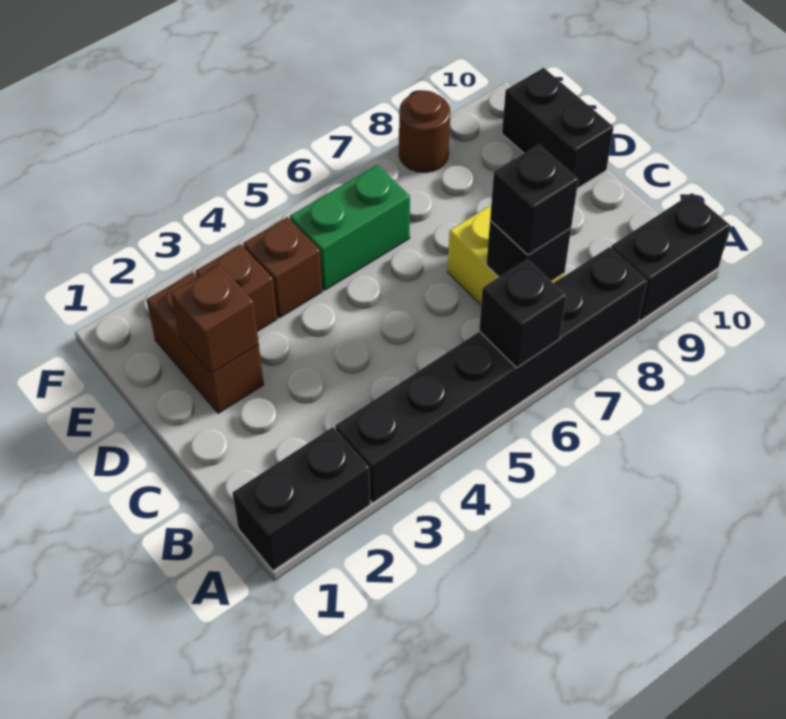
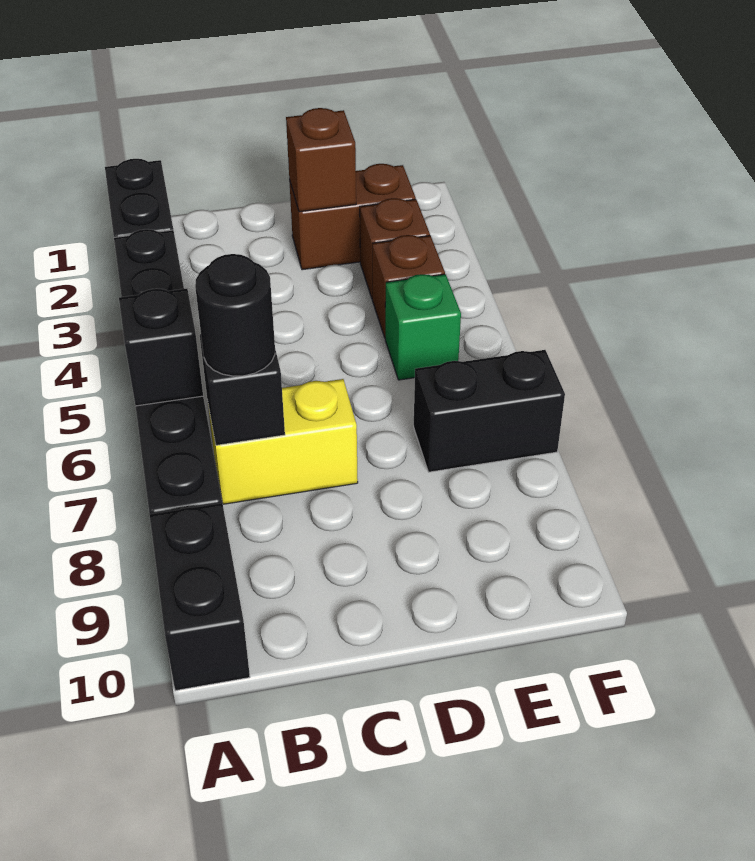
black brick B7 level 3 -> black round brick B7 level 3
black brick D10:E10 level 1 -> black brick E7:F7 level 1
green brick E5:E6 level 1 -> green brick E5 level 1
brown round brick F8 level 1 -> none

